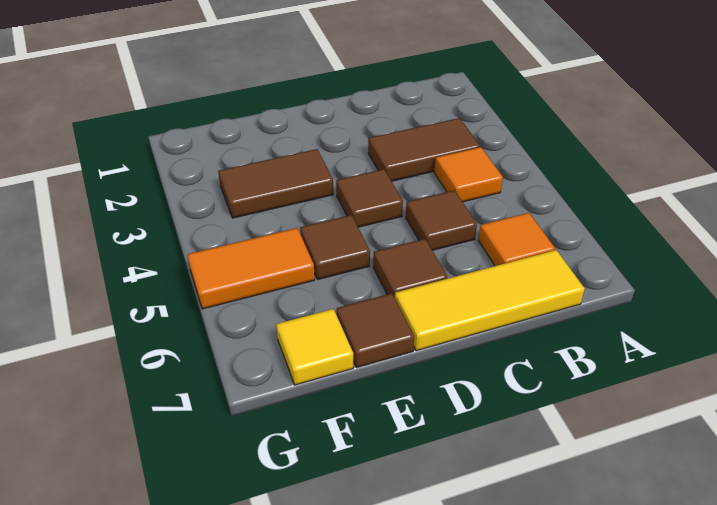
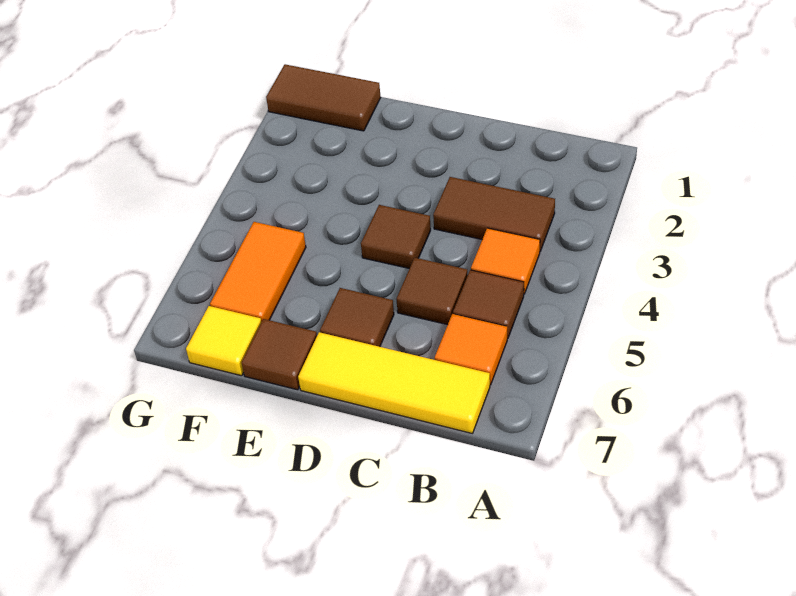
brown tile E3:F3 level 1 -> brown tile F1:G1 level 1
brown tile E5 level 1 -> brown tile B5 level 1
orange tile F5:G5 level 1 -> orange tile F5:F6 level 1

